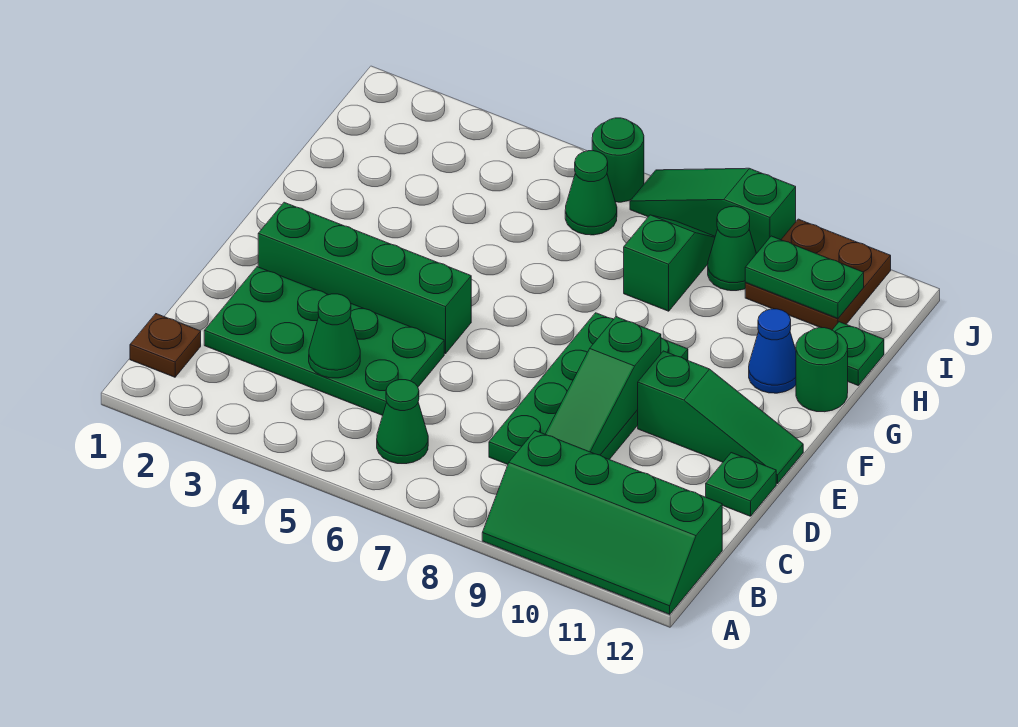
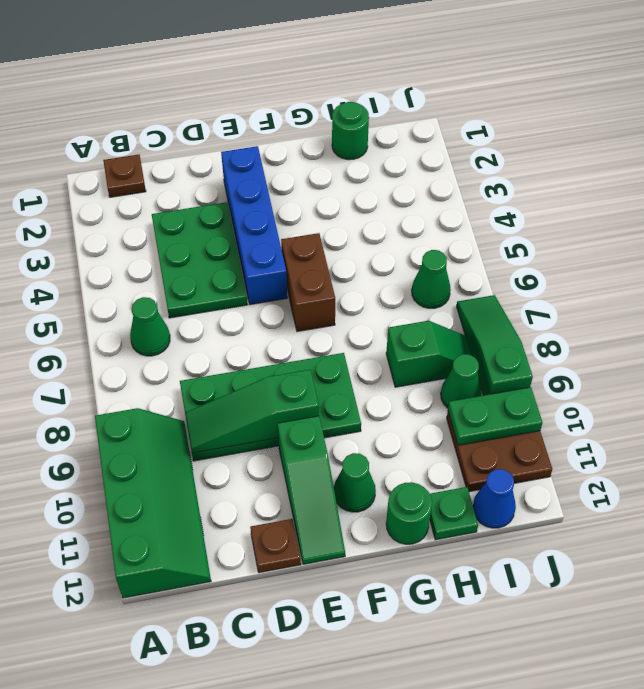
green slope A9:B12 level 1 top B -> green slope A9:B12 level 1 top A
green plate C2:D5 level 1 -> green plate C3:D5 level 1
green cone C4 level 2 -> green cone F11 level 1
green plate D12 level 1 -> brown plate D12 level 1
green brick E2:E5 level 1 -> blue brick E2:E5 level 1
none -> brown brick F5:F6 level 1
blue cone G11 level 1 -> blue cone I12 level 1
green plate I10:I11 level 2 -> green plate I10:J10 level 2
green round brick J6 level 1 -> green round brick H1 level 1

